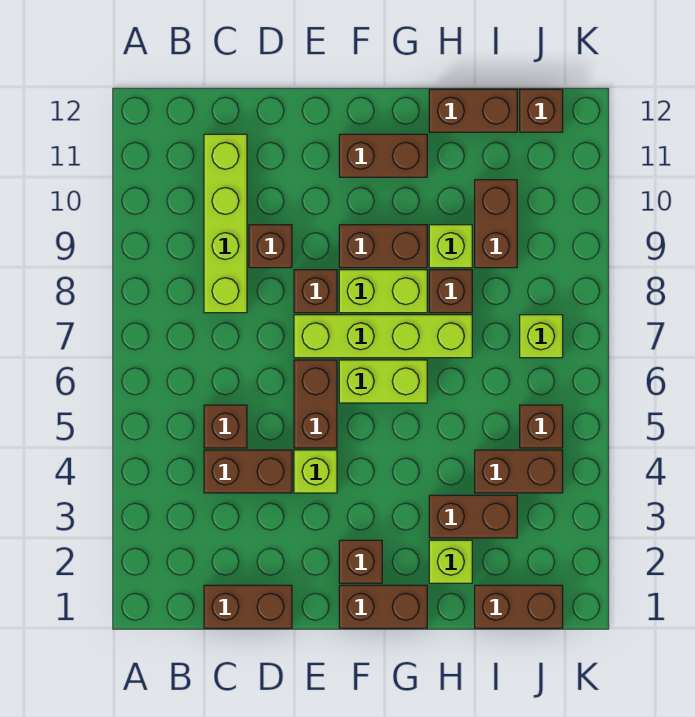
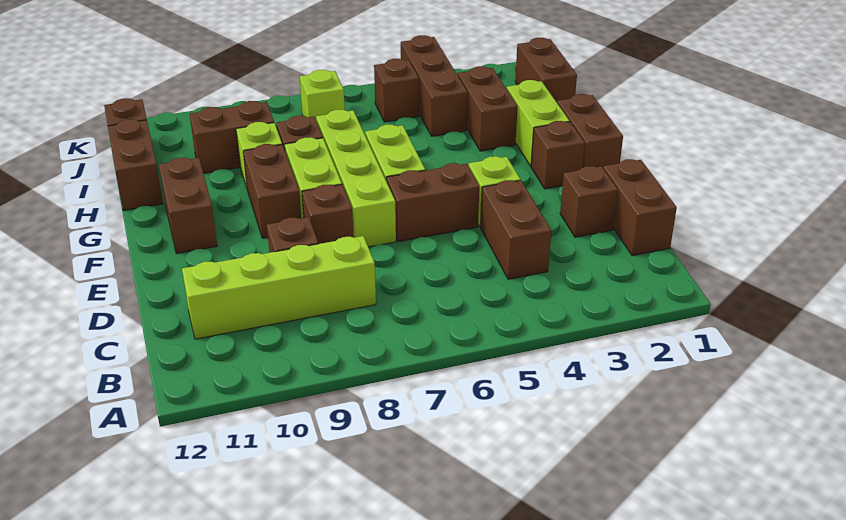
brown brick C5 level 1 -> brown brick D2 level 1
lime brick H2 level 1 -> lime brick G2:H2 level 1
brown brick I4:J4 level 1 -> brown brick I4:K4 level 1

